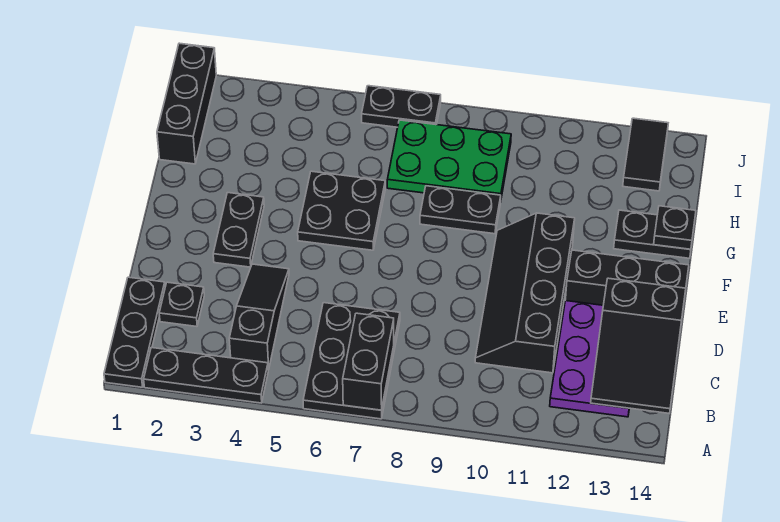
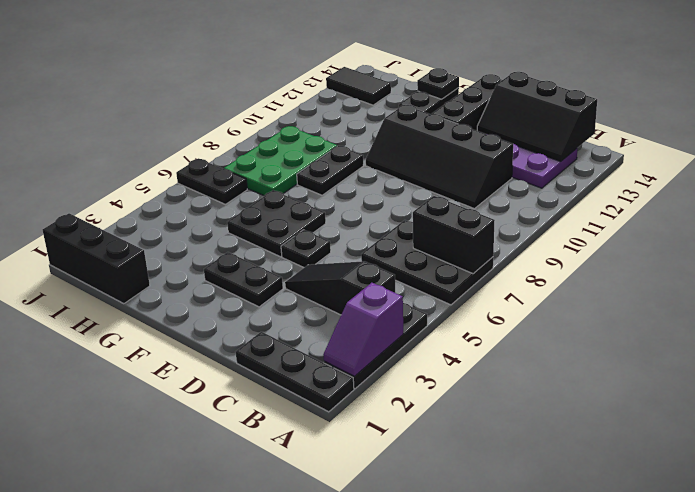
none -> purple slope A2:A3 level 2 top 3
black slope B13:D14 level 2 top D -> black slope B13:D14 level 2 top 14
black plate C2 level 1 -> black plate E5 level 1
black plate J6:J7 level 1 -> black plate I6:J6 level 1

